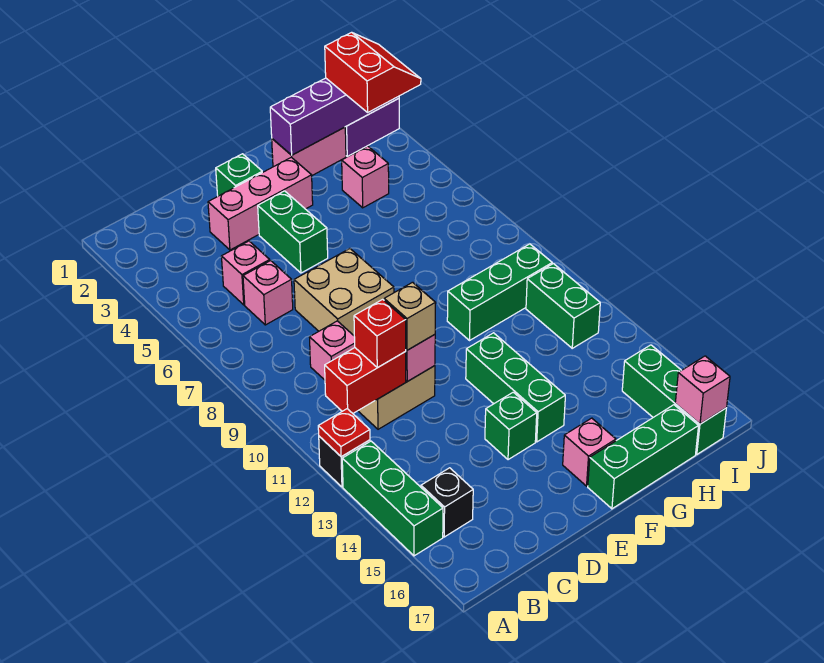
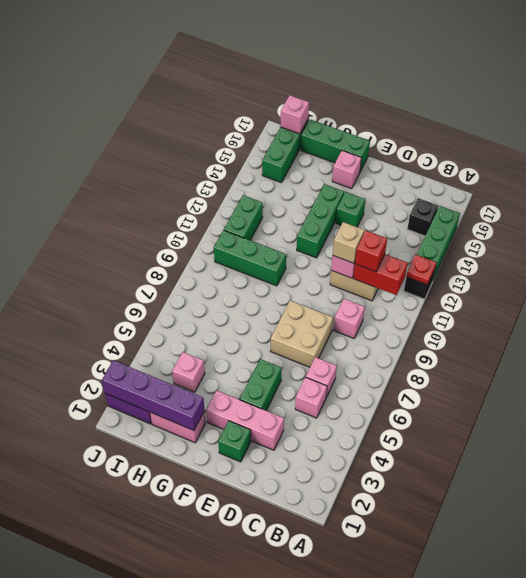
red slope I2:J3 level 3 top I -> none

